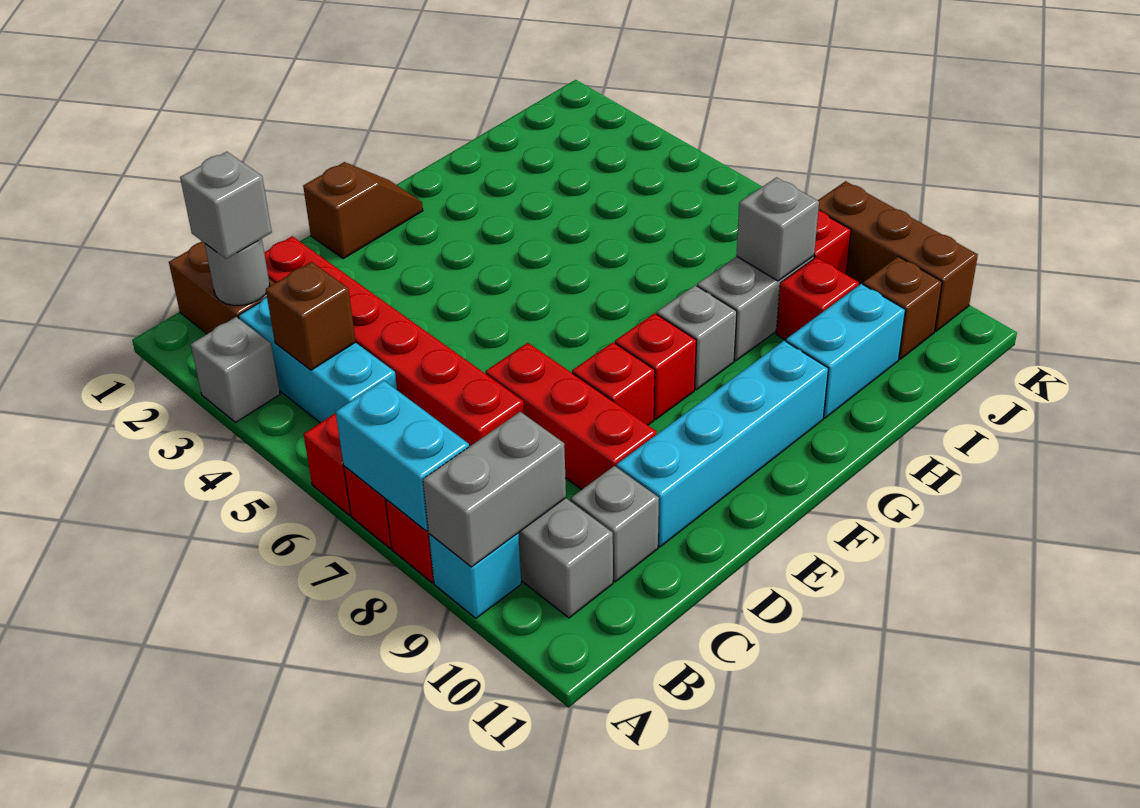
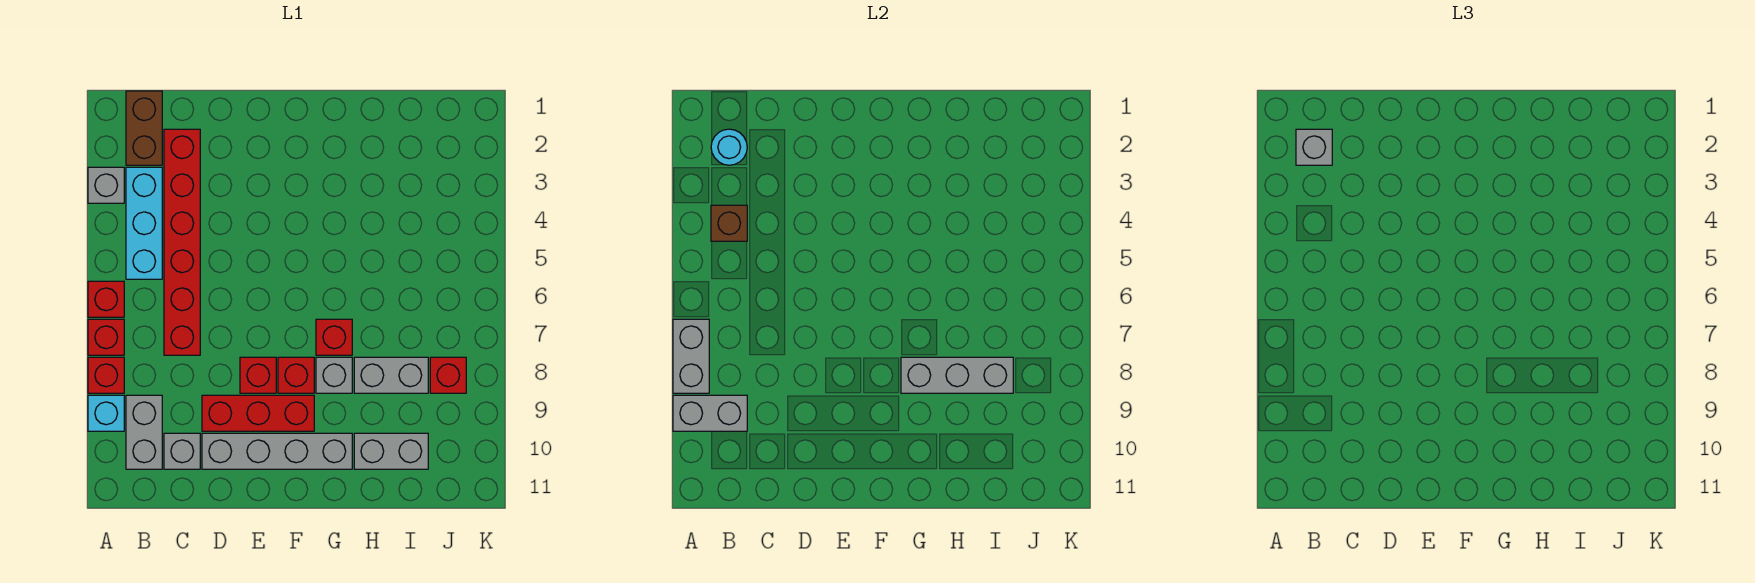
cyan brick A7:A8 level 2 -> grey brick A7:A8 level 2
grey round brick B2 level 2 -> cyan round brick B2 level 2
red brick D7:D9 level 1 -> red brick D9:F9 level 1
cyan brick D10:G10 level 1 -> grey brick D10:G10 level 1
brown slope E1:F1 level 1 top E -> none
cyan brick H10:I10 level 1 -> grey brick H10:I10 level 1
grey brick I8 level 2 -> grey brick G8:I8 level 2
red brick I9 level 1 -> red brick G7 level 1
brown brick J10 level 1 -> none
brown brick K8:K10 level 1 -> none

